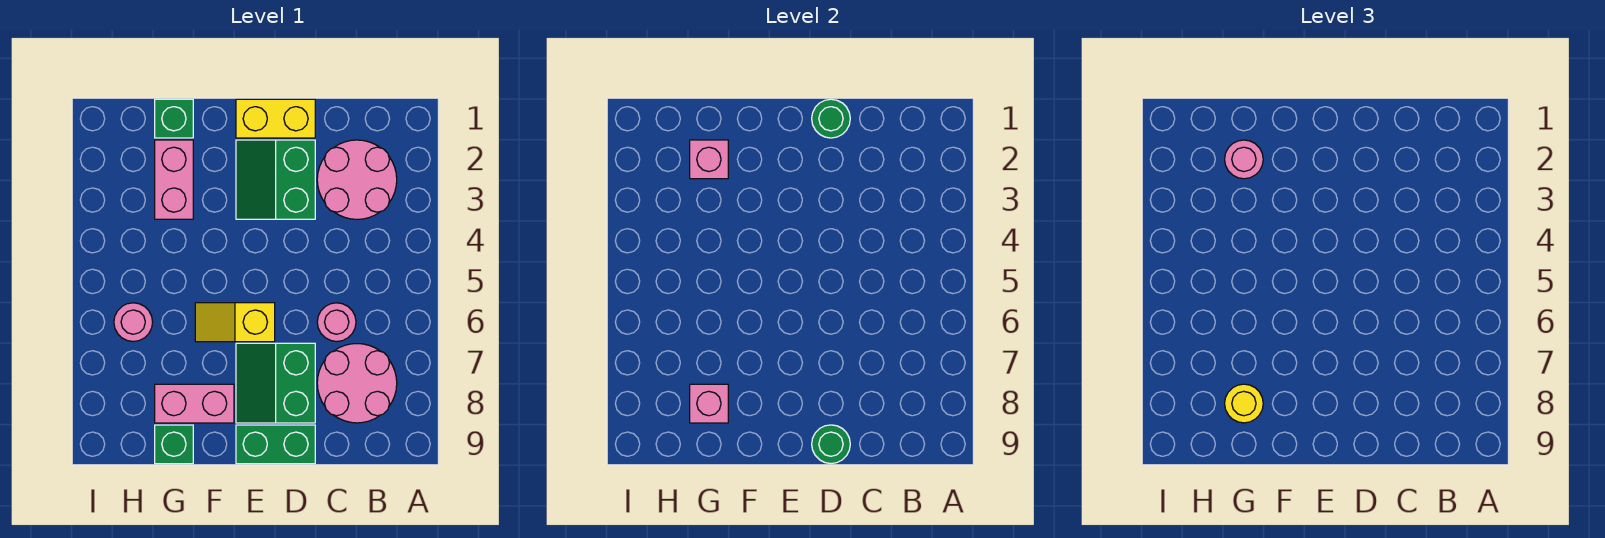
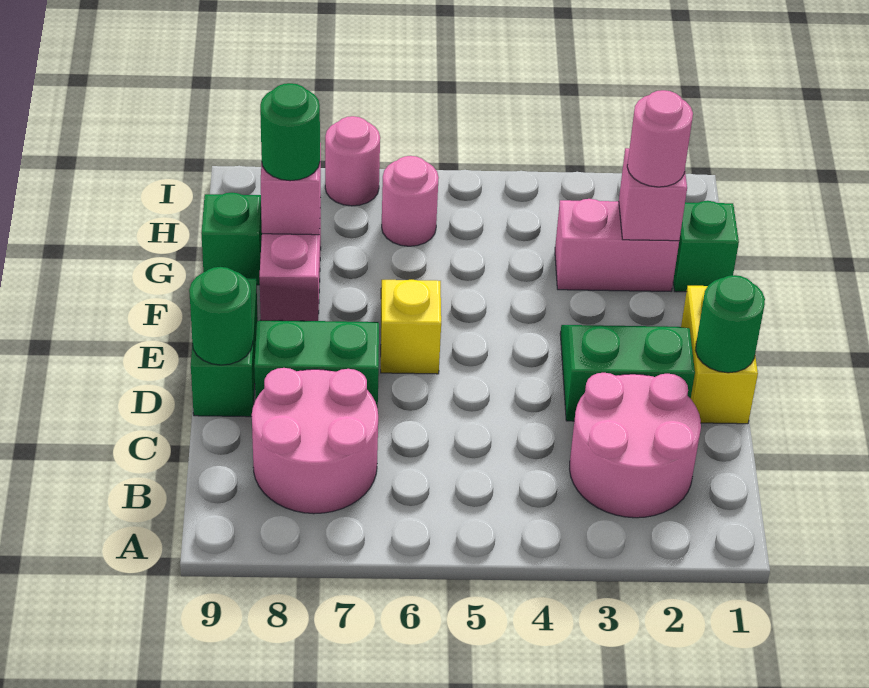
pink round brick C6 level 1 -> pink round brick I7 level 1
yellow round brick G8 level 3 -> green round brick G8 level 3

